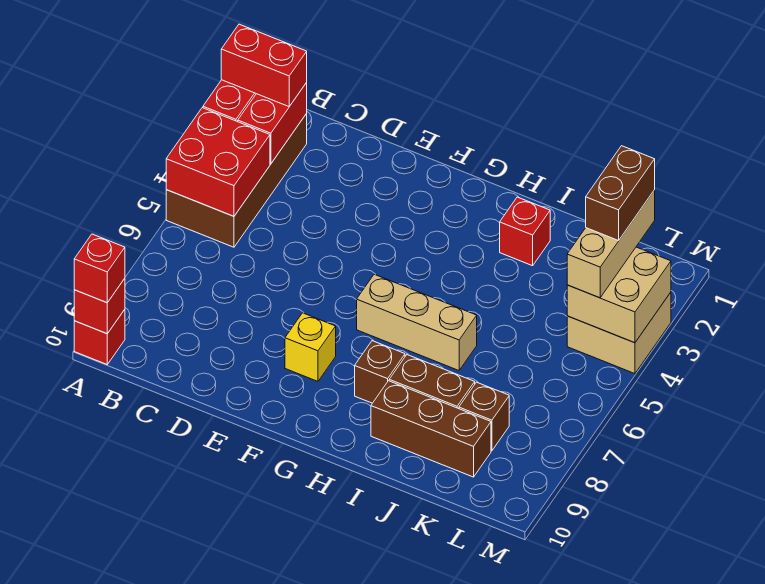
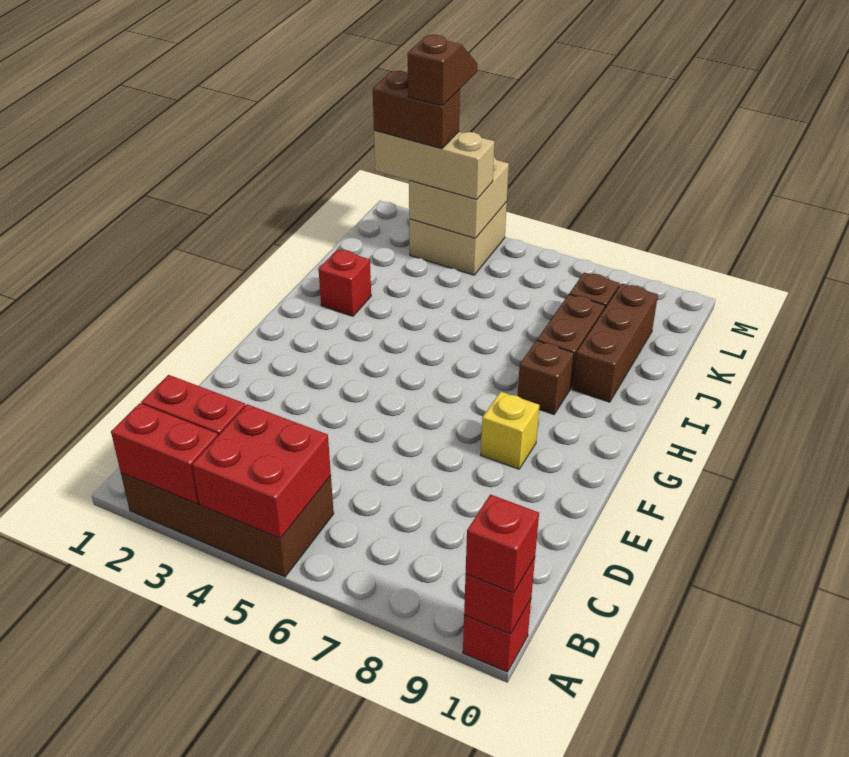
red brick A2:B2 level 3 -> none
tan brick G6:I6 level 1 -> none
none -> brown slope L3:M3 level 5 top L

